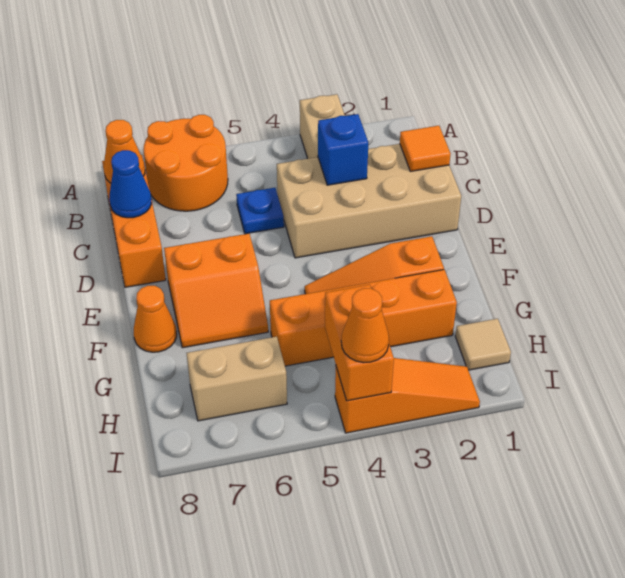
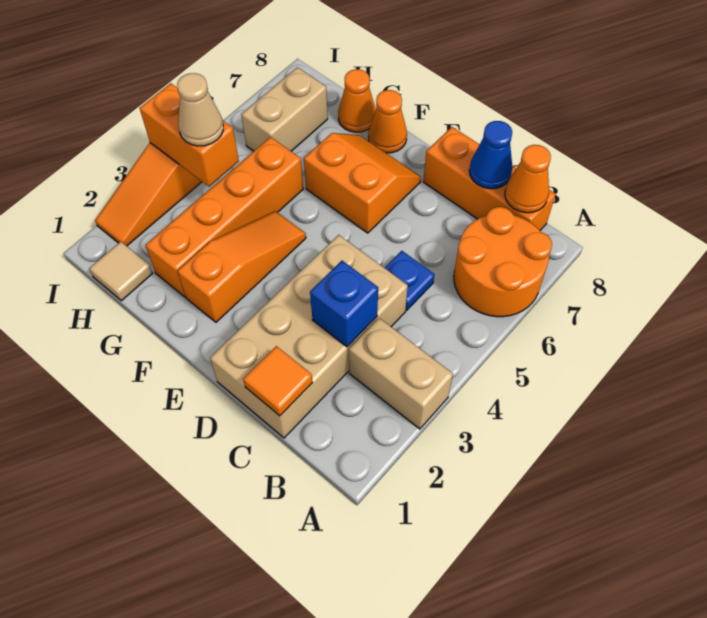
orange slope E6:F7 level 1 top E -> orange slope E6:F7 level 1 top 6
none -> tan cone H4 level 3
orange cone I4 level 3 -> orange cone G8 level 1

